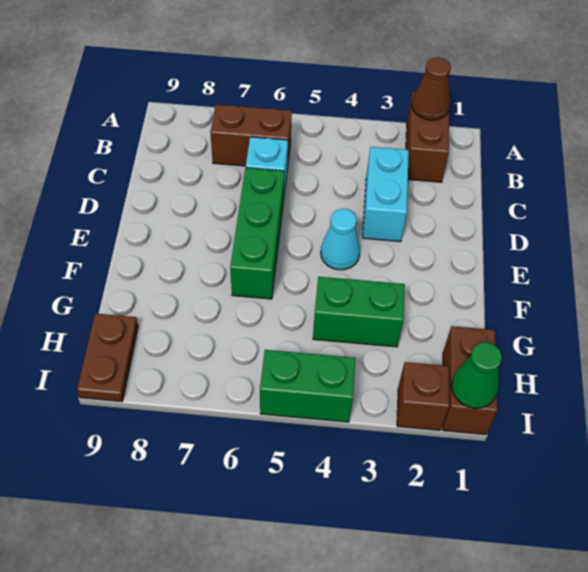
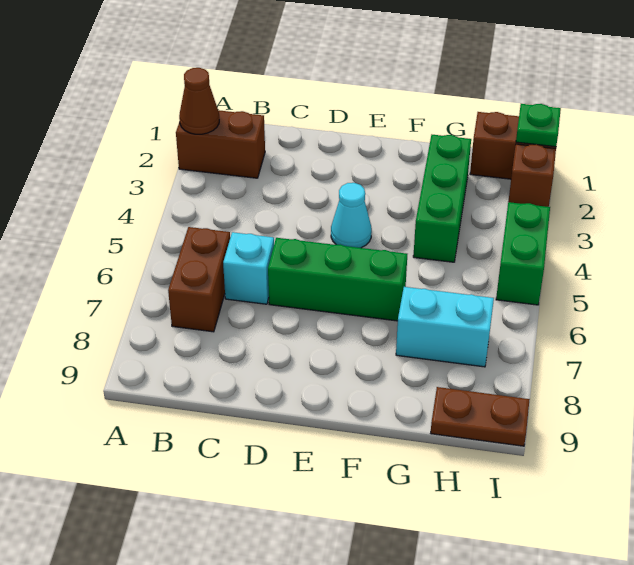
cyan brick C3:D3 level 1 -> cyan brick G7:H7 level 1
green brick G3:G4 level 1 -> green brick G2:G4 level 1
green cone I1 level 2 -> green plate I1 level 2

